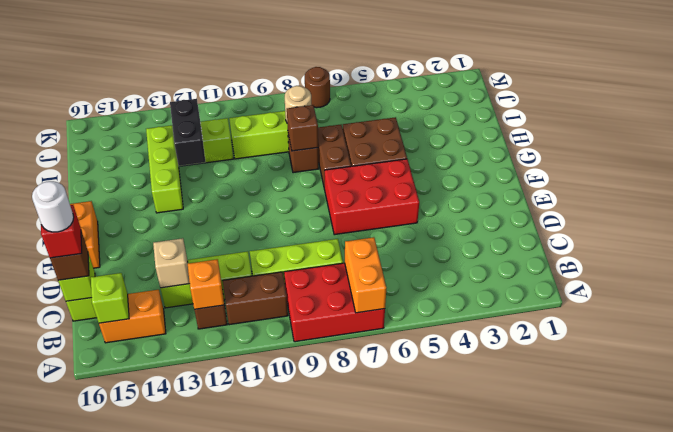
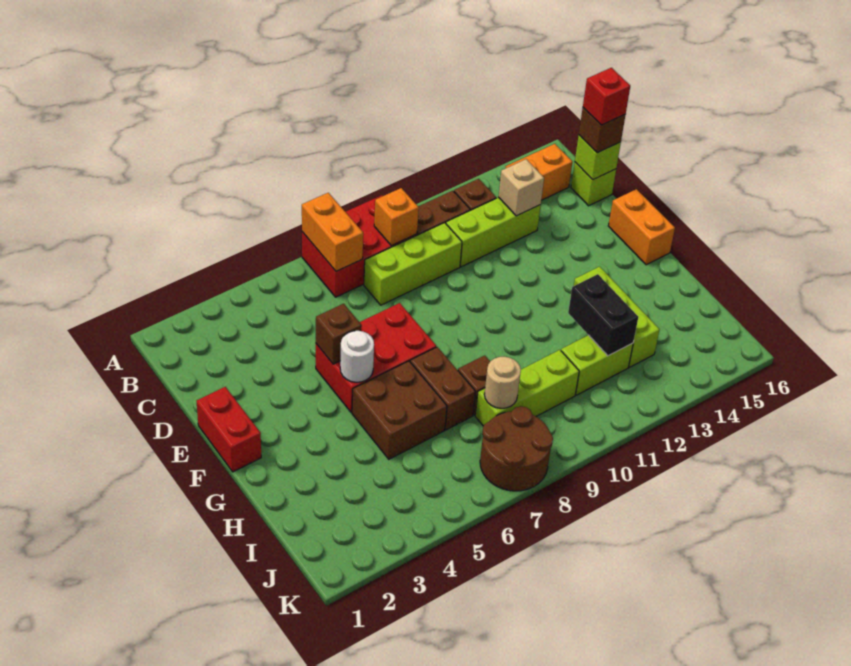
orange brick B12 level 2 -> orange brick B9 level 2
lime brick B15 level 2 -> none
white round brick C16 level 5 -> white round brick F5 level 2
none -> red brick E1:F1 level 1
brown brick H8 level 2 -> brown brick E5 level 2
brown round brick K7 level 1 -> brown round brick J7:K8 level 1

